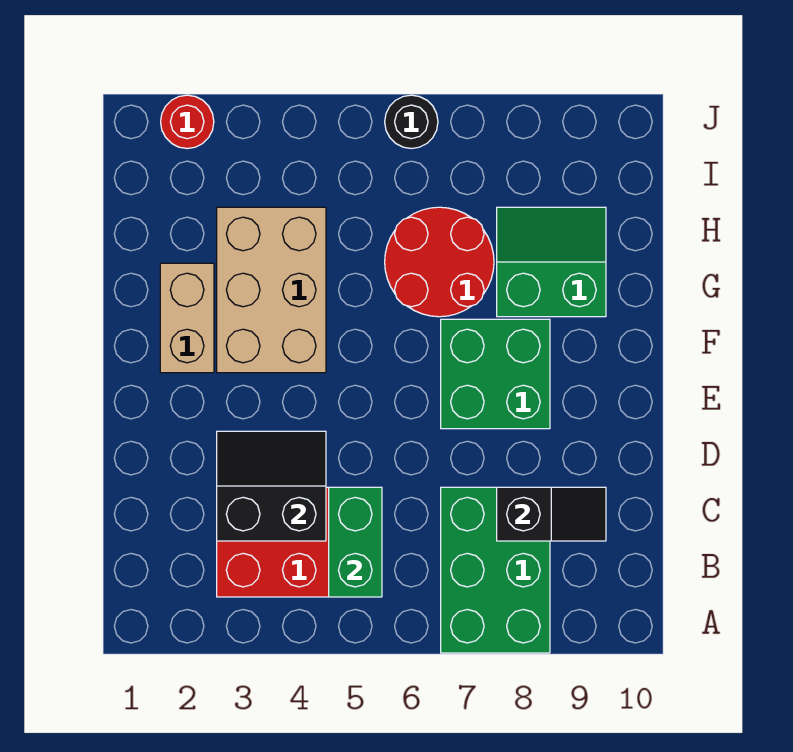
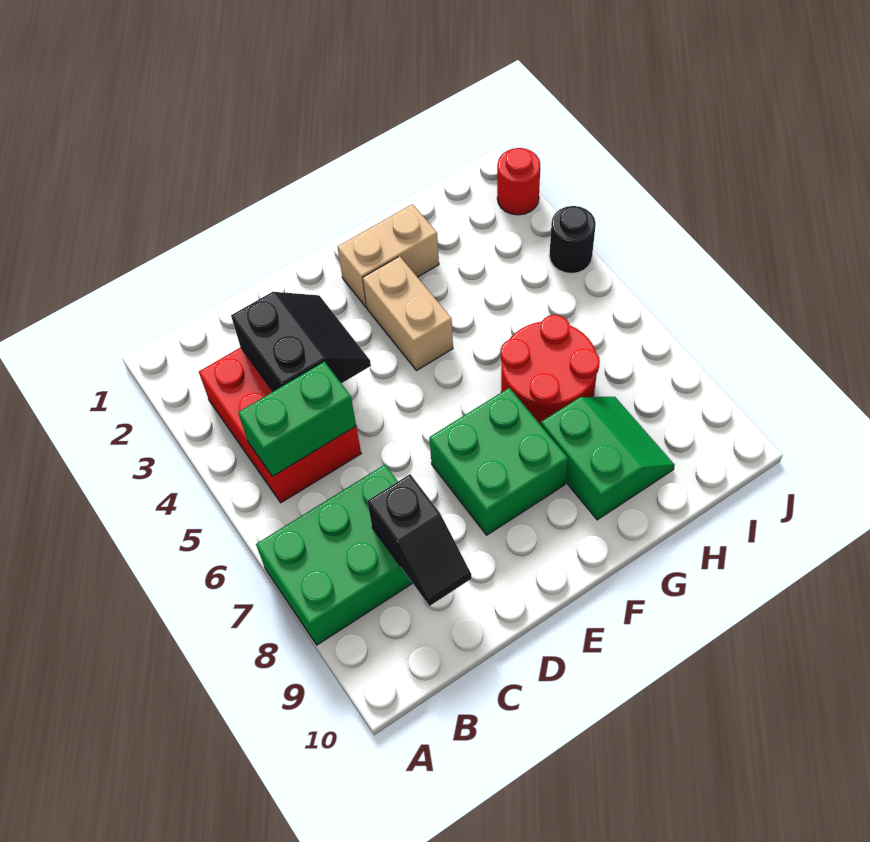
tan brick F3:H4 level 1 -> tan brick F3:F4 level 1
black round brick J6 level 1 -> black round brick J4 level 1

